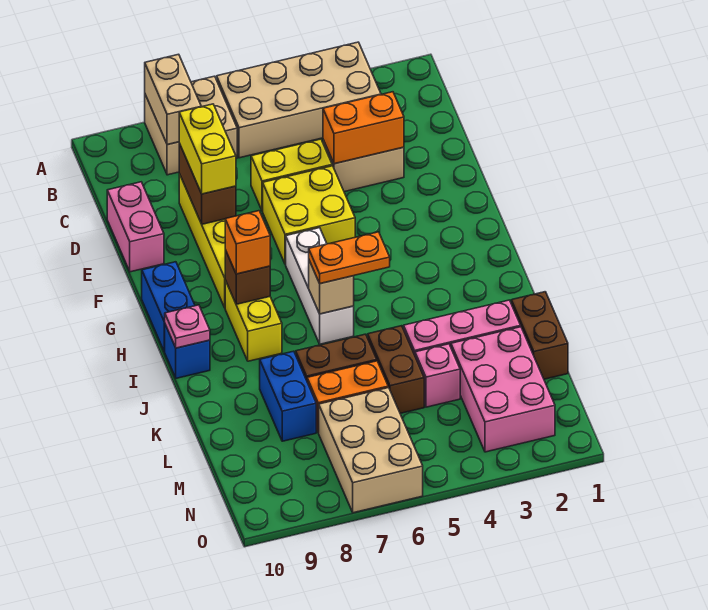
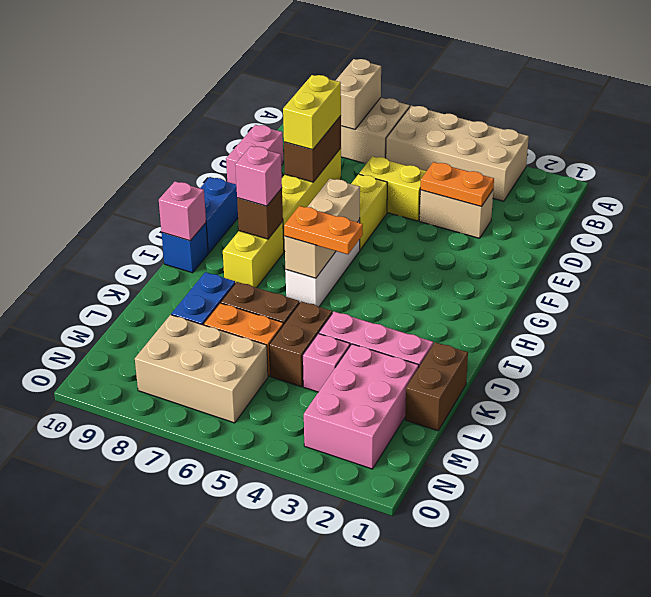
orange brick D3:D4 level 2 -> orange plate D3:D4 level 2
yellow brick E5:F6 level 1 -> yellow brick E6:F6 level 1
orange brick H8 level 3 -> pink brick H8 level 3
tan brick I6 level 2 -> tan brick G6:I6 level 2
pink plate I10 level 2 -> pink brick I10 level 2
tan brick M6:O7 level 1 -> tan brick M6:N8 level 1

